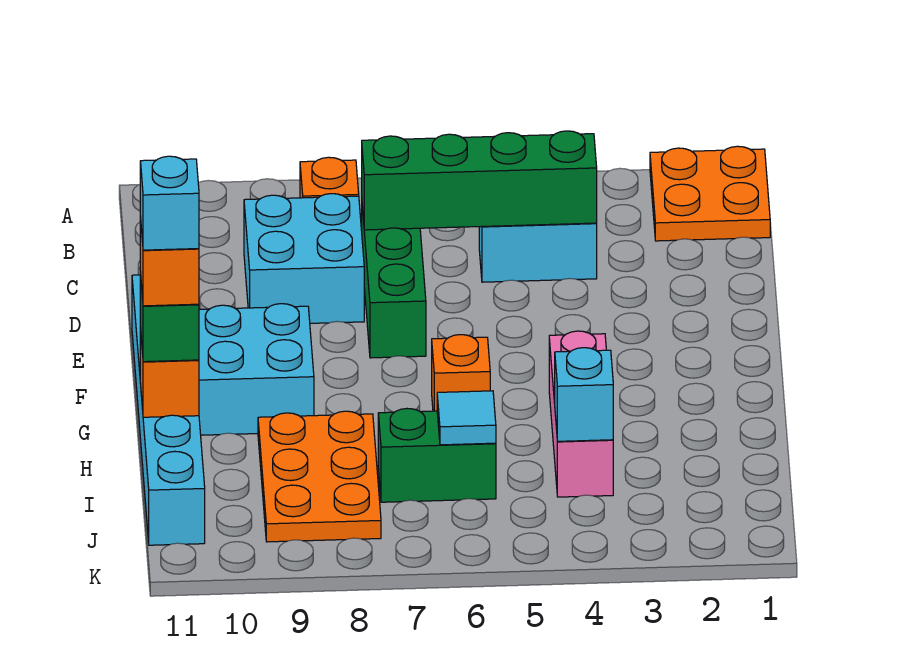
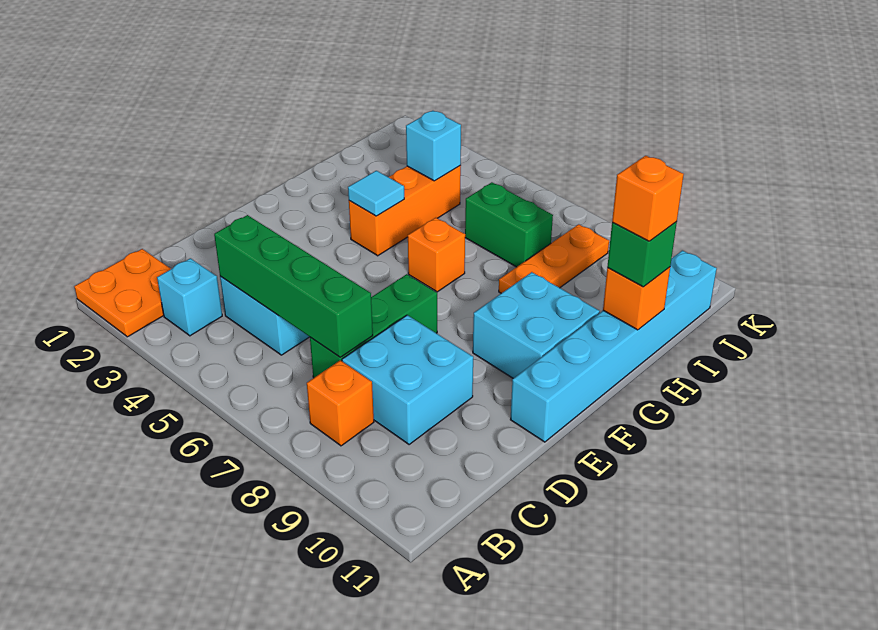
pink brick G4:I4 level 1 -> orange brick G4:I4 level 1
orange plate H8:J9 level 1 -> orange plate H8:J8 level 1
cyan brick H11 level 5 -> cyan brick B3 level 1
cyan tile I6 level 2 -> cyan tile G4 level 2

